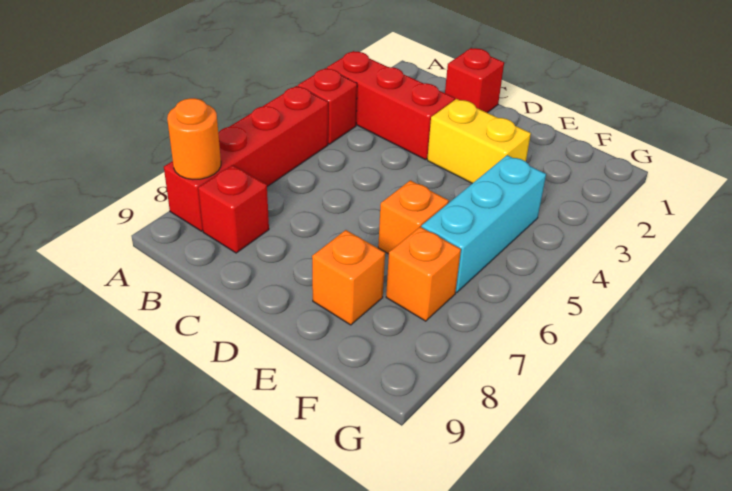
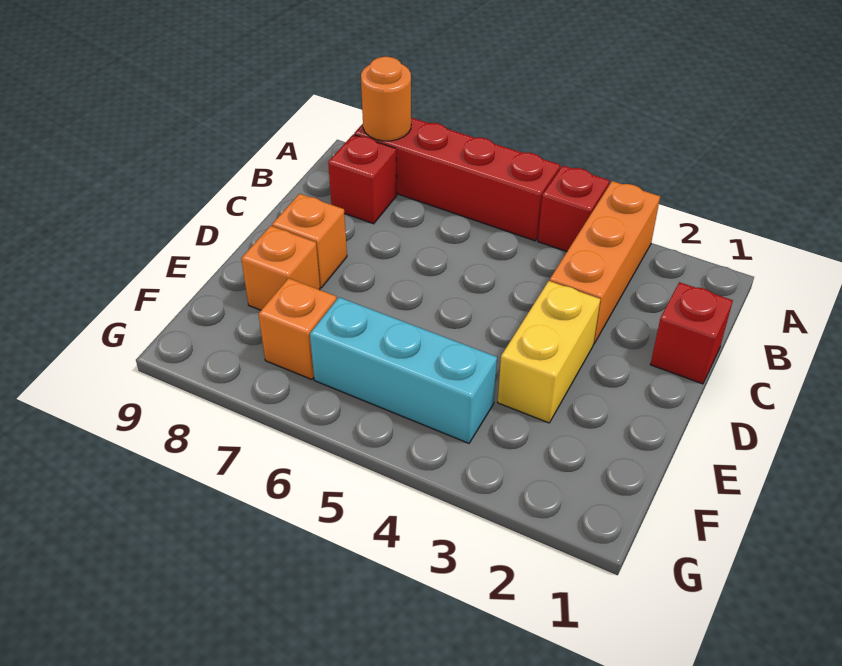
red brick A3:C3 level 1 -> orange brick A3:C3 level 1
orange brick E6 level 1 -> orange brick D8 level 1

